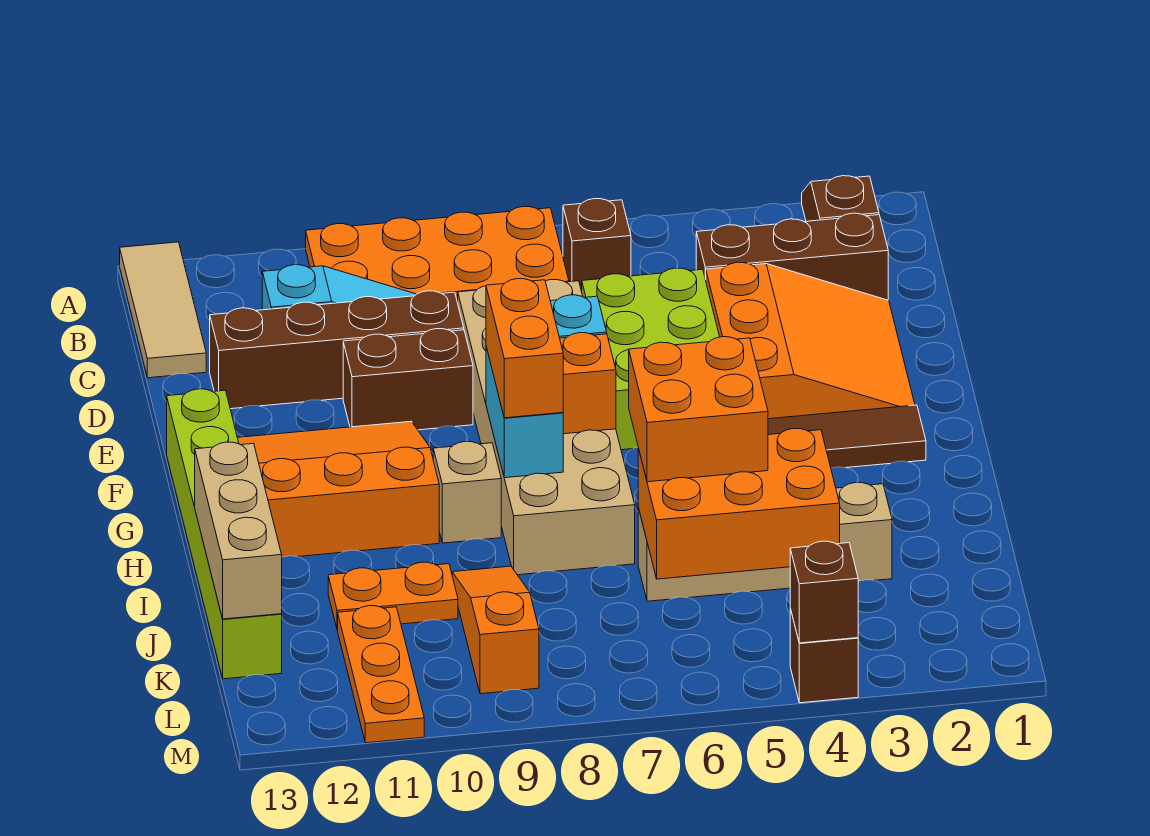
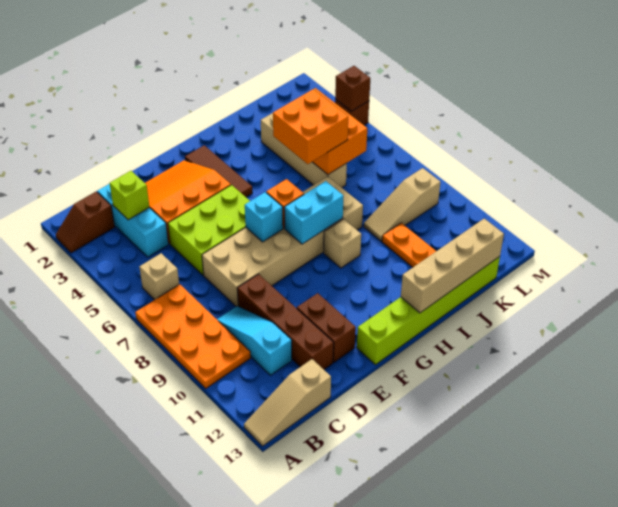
tan tile A13:C13 level 1 -> tan slope A13:C13 level 1 top C
brown brick B6 level 1 -> tan brick B6 level 1
brown brick C2:C4 level 1 -> cyan brick C2:C4 level 1
none -> lime brick C3 level 2
brown brick E9:E10 level 1 -> brown brick E11:E12 level 1
orange slope F10:H12 level 1 top H -> none
orange brick G8:H8 level 3 -> none
tan brick I13:K13 level 2 -> tan brick H13:K13 level 2
orange slope J9:L9 level 1 top L -> tan slope J9:L9 level 1 top L
orange plate K11:M11 level 1 -> none

